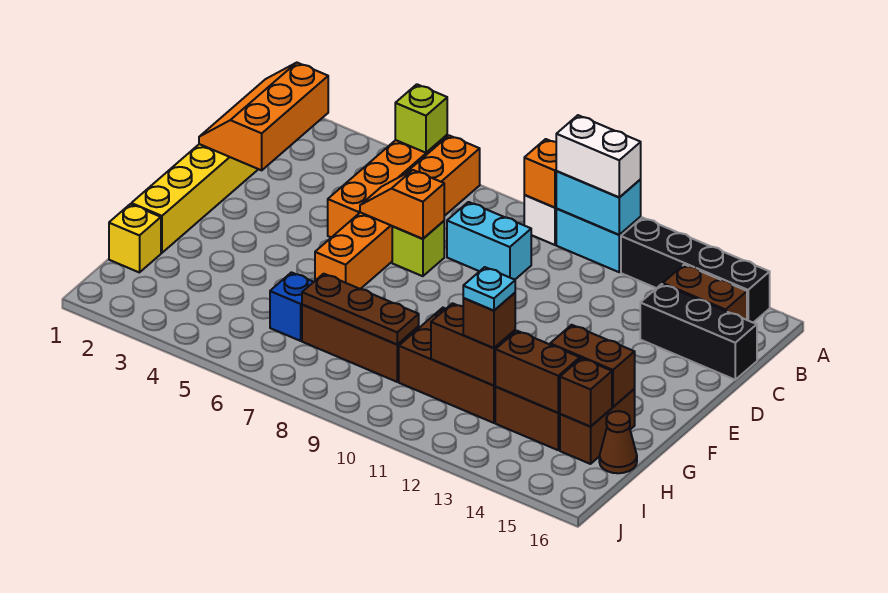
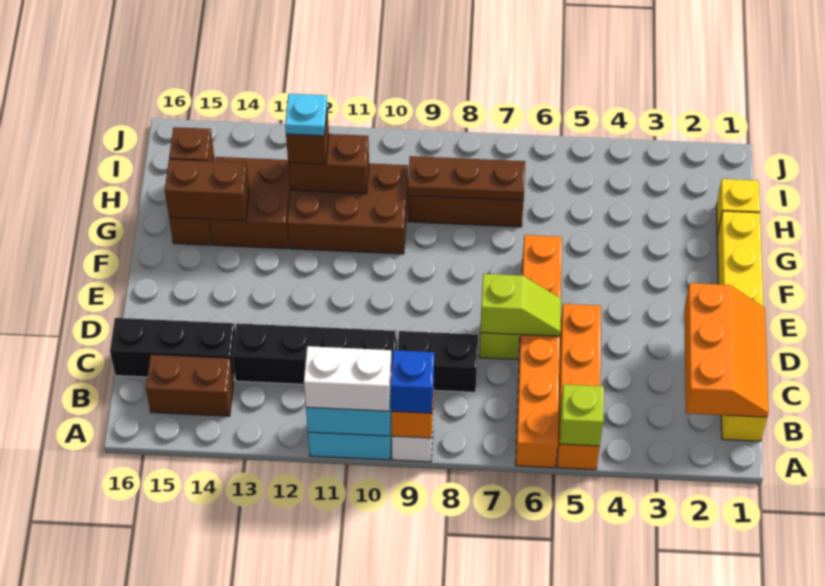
black brick A12:A15 level 1 -> black brick C10:C13 level 1
cyan brick C8:C9 level 1 -> black brick C8:C9 level 1
orange slope D6:D7 level 2 top 7 -> lime slope D6:D7 level 2 top 7
blue brick H6 level 1 -> blue brick A9 level 3
brown brick H13:H14 level 2 -> none
brown cone H16 level 1 -> none

